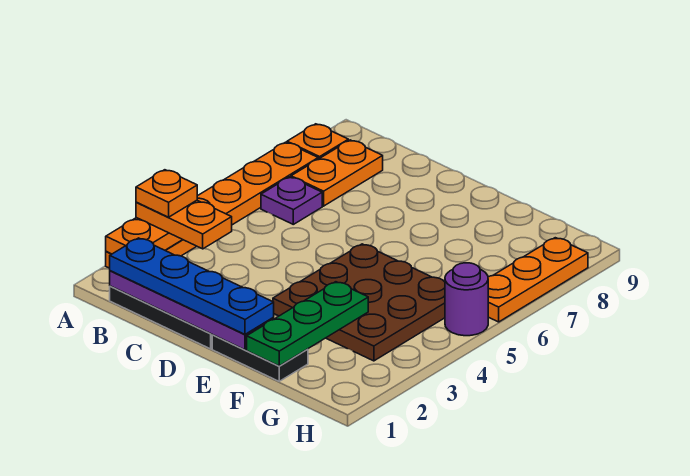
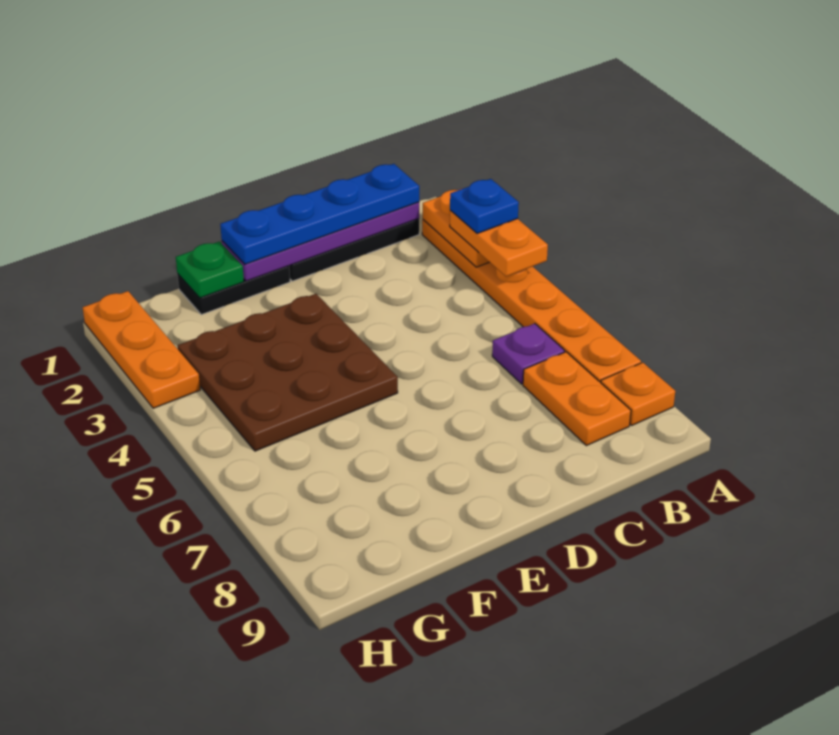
orange plate A3:B3 level 3 -> orange plate A3:A4 level 3
orange plate A3 level 4 -> blue plate A3 level 4
green plate F1:F3 level 2 -> green plate F1 level 2
purple round brick H5 level 1 -> none
orange plate H6:H8 level 1 -> orange plate H1:H3 level 1

